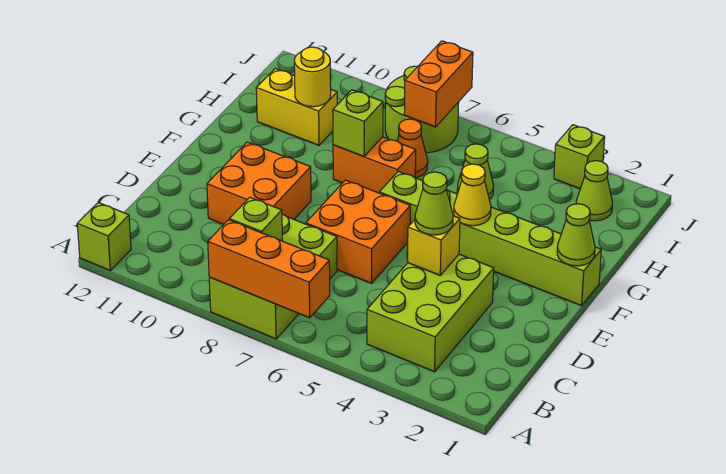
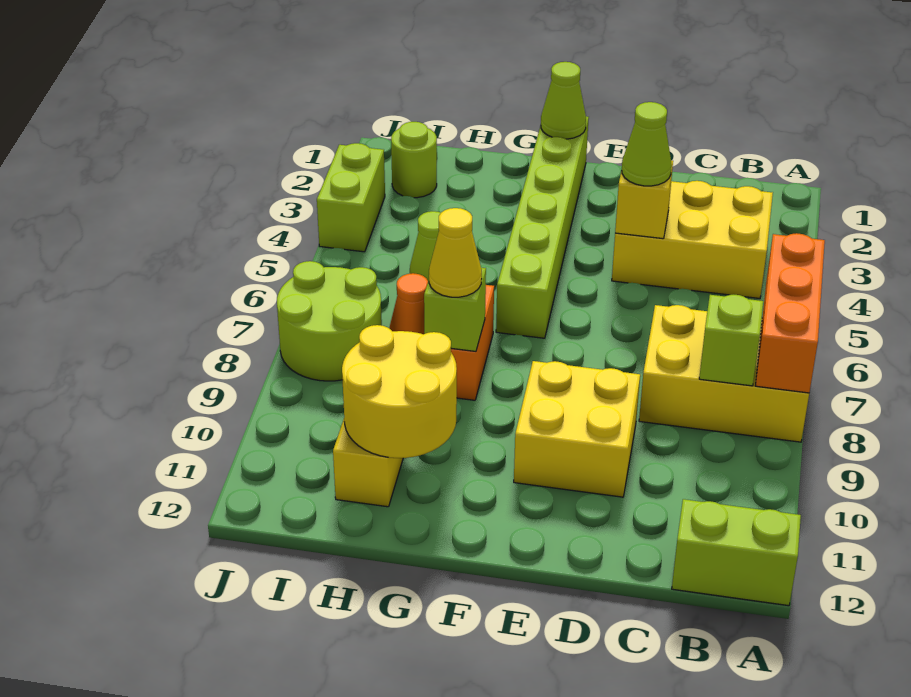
lime brick A7:C8 level 1 -> yellow brick A7:C8 level 1
lime brick A12 level 1 -> lime brick A12:B12 level 1
lime brick B3:D4 level 1 -> yellow brick B3:D4 level 1
orange brick D6:E7 level 1 -> none
orange brick D9:E10 level 1 -> yellow brick D9:E10 level 1
yellow cone F4 level 2 -> yellow cone G8 level 3
yellow round brick H10 level 2 -> yellow round brick G10:H11 level 2
lime cone I2 level 1 -> lime round brick I2 level 1
orange brick I7:J7 level 2 -> none
lime brick J3 level 1 -> lime brick J3:J4 level 1

